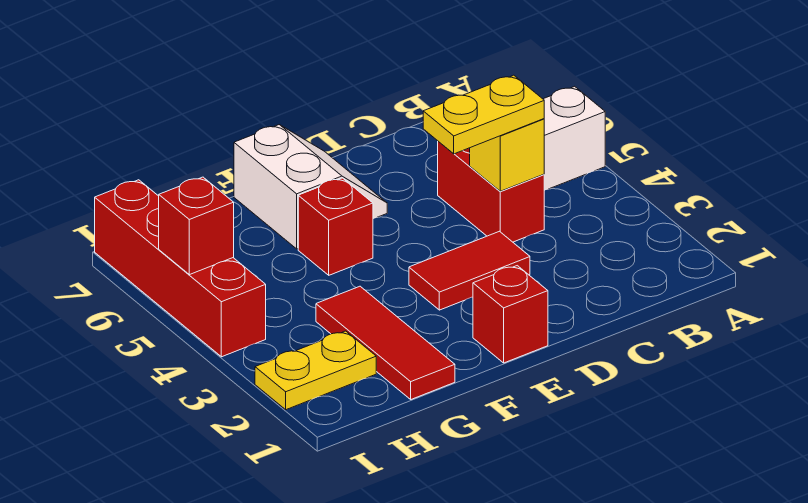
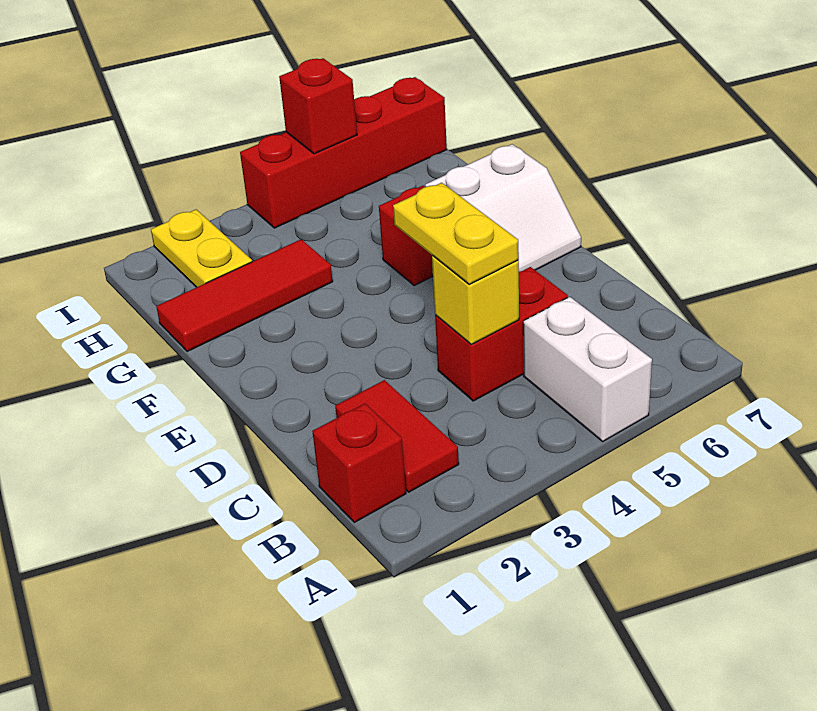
red tile D3:E3 level 1 -> red tile B2:C2 level 1
red brick E1 level 1 -> red brick B1 level 1

